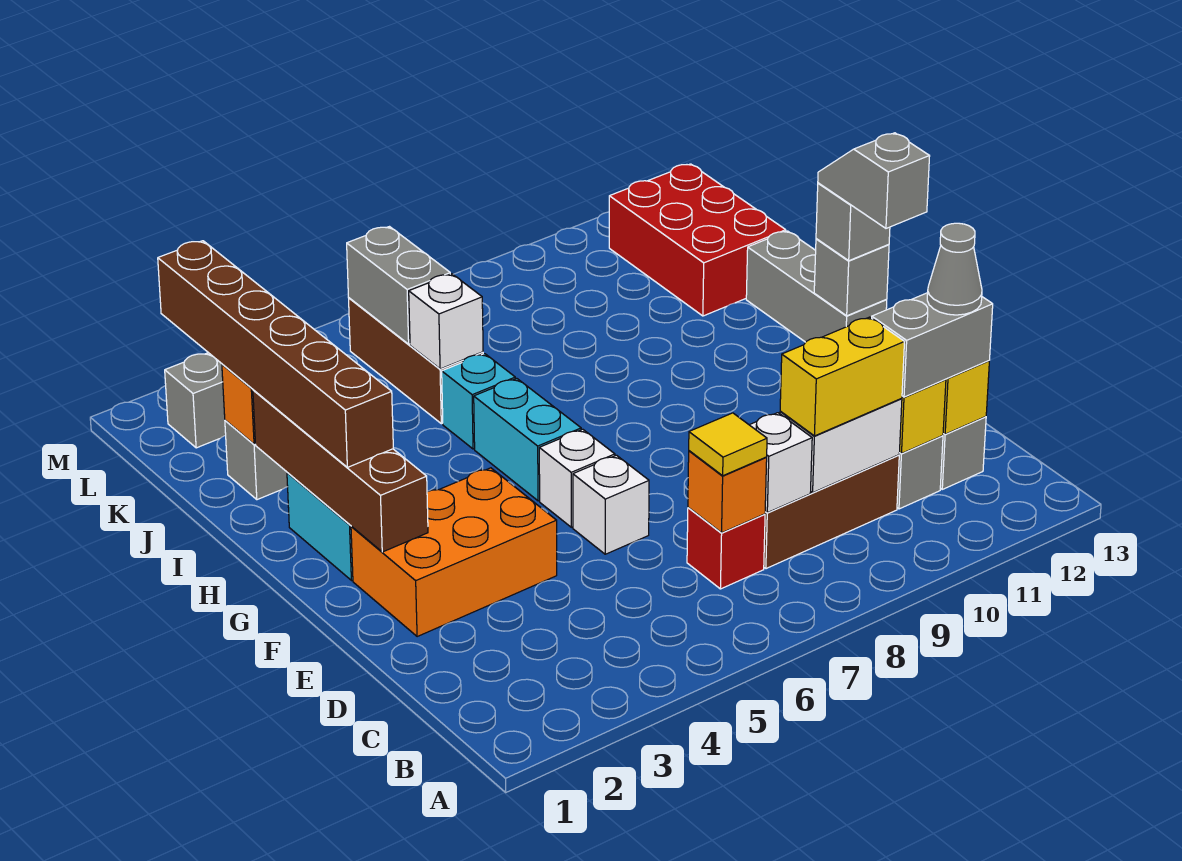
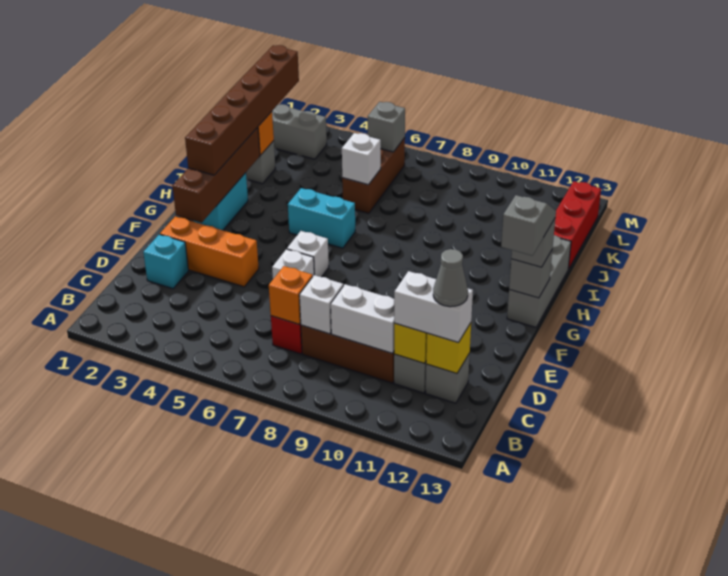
yellow tile C7 level 3 -> none
yellow brick C9:C10 level 3 -> none
grey brick C11:C12 level 3 -> white brick C11:C12 level 3
orange brick E2:F4 level 1 -> orange brick E2:E4 level 1
cyan brick G6:H6 level 1 -> cyan brick H5:H6 level 1
cyan brick I6 level 1 -> cyan brick D2 level 1
red brick J12:L13 level 1 -> red brick J13:L13 level 1
grey brick K6:L6 level 2 -> grey brick L6 level 2

